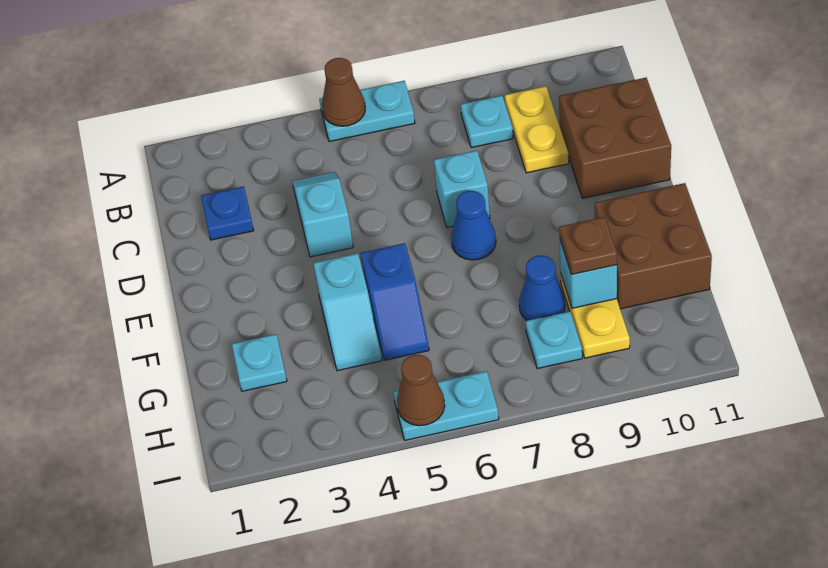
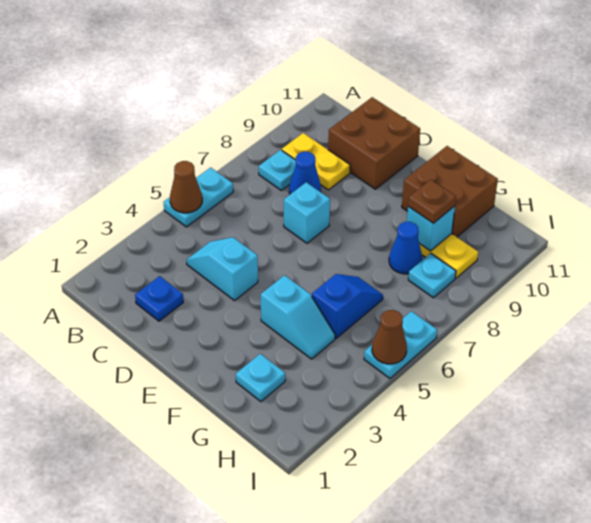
blue cone E7 level 1 -> blue cone C8 level 1
blue slope F5:G5 level 1 top F -> blue slope G5:G6 level 1 top 5

